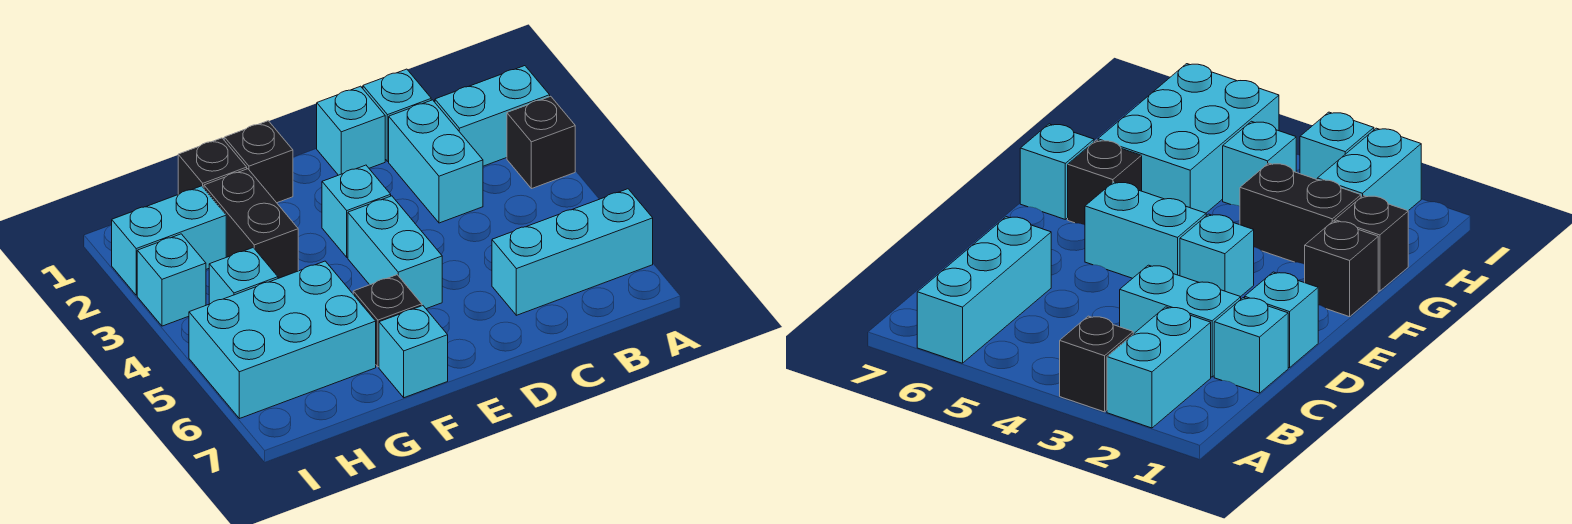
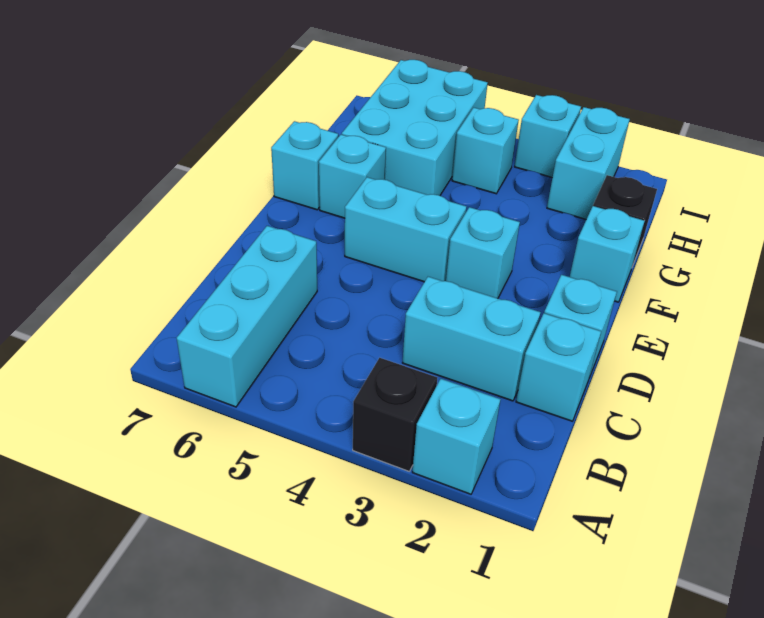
cyan brick A2:B2 level 1 -> cyan brick A2 level 1
black brick F1 level 1 -> cyan brick F1 level 1
black brick F6 level 1 -> cyan brick F6 level 1
black brick G2:G3 level 1 -> none

